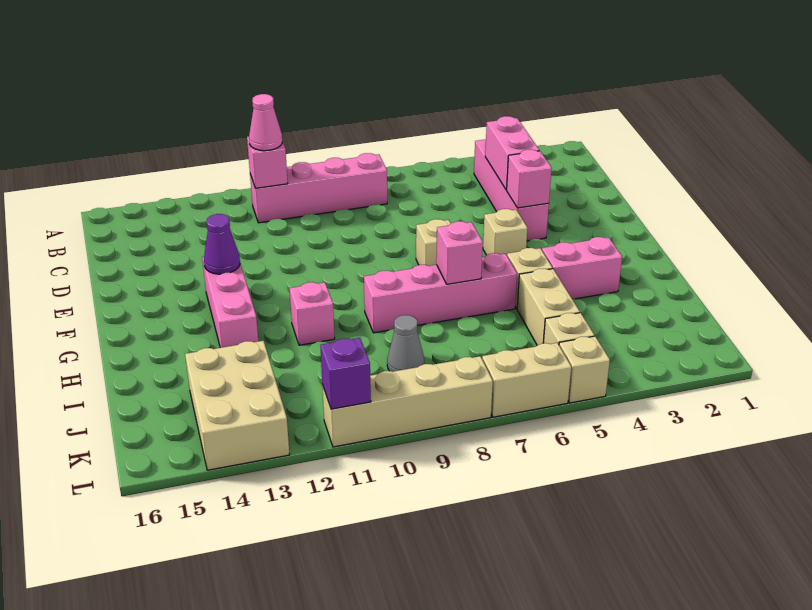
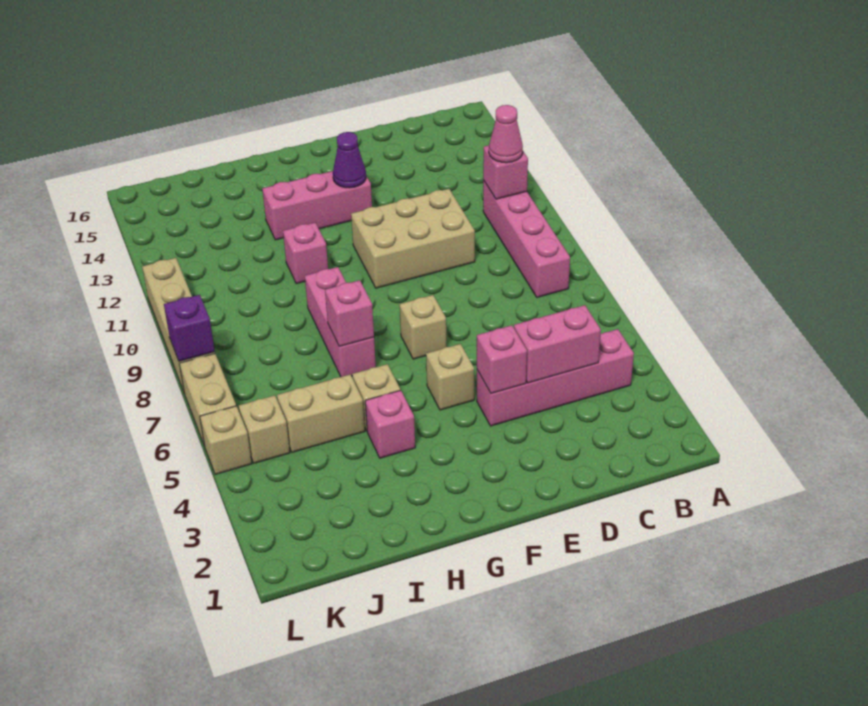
pink brick H3:H4 level 1 -> pink brick H4 level 1
pink brick H6:H9 level 1 -> pink brick H7:H9 level 1
grey cone J9 level 1 -> none
tan brick J13:L14 level 1 -> tan brick D10:F11 level 1
purple brick L11 level 2 -> purple brick L8 level 2

